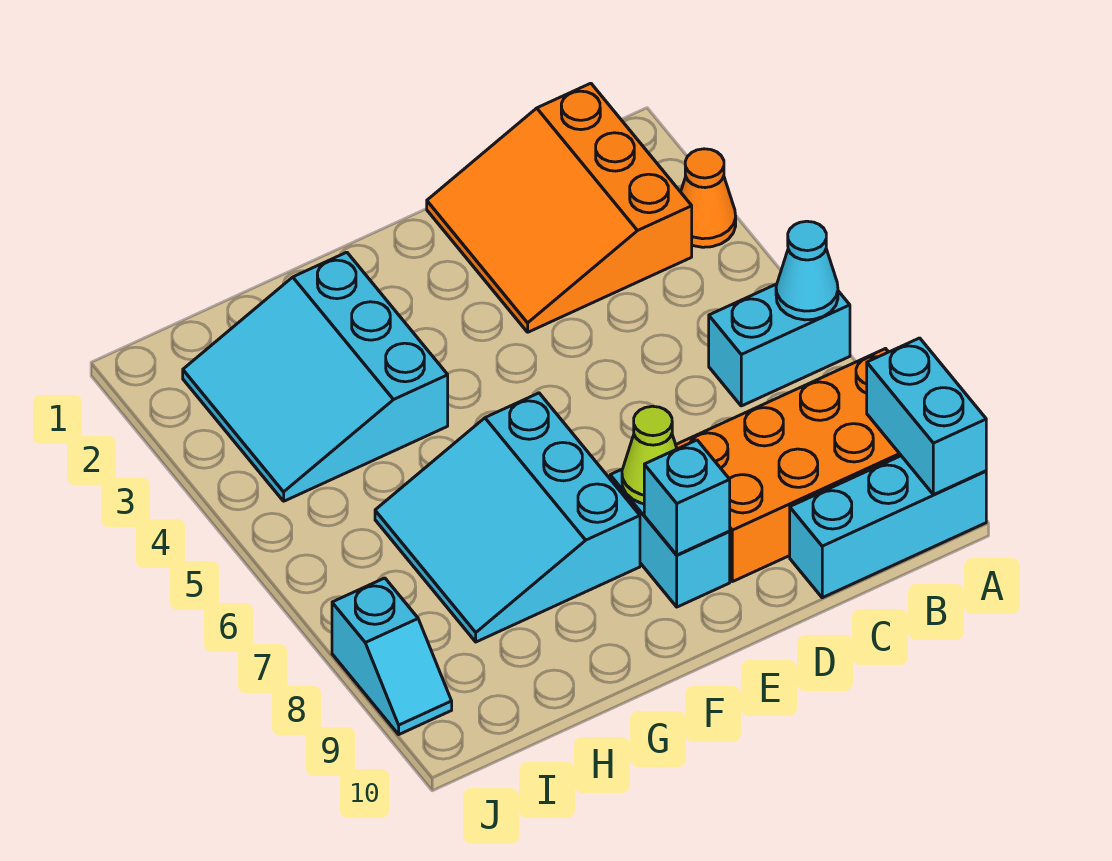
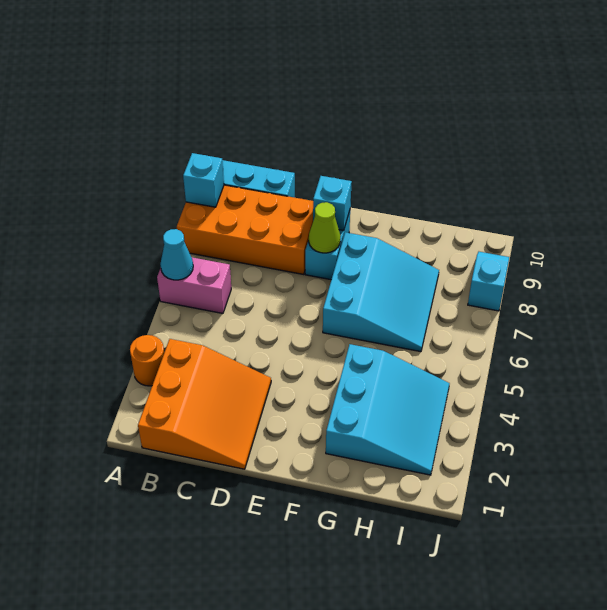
orange cone A3 level 1 -> orange round brick A3 level 1
cyan brick A6:B6 level 1 -> pink brick A6:B6 level 1
cyan brick A9:A10 level 2 -> cyan brick A9 level 2

